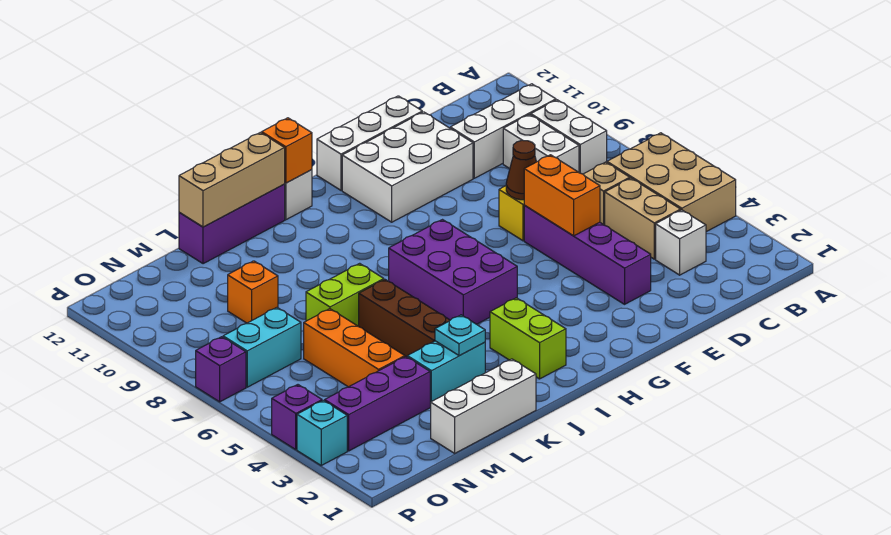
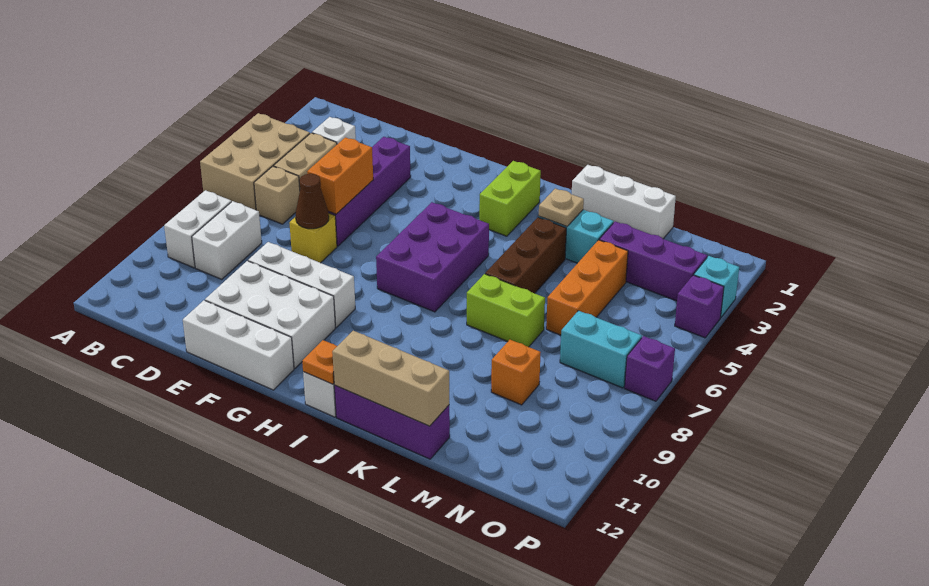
white brick B10:D10 level 1 -> white brick E9:G9 level 1
orange brick I12 level 2 -> orange plate I12 level 2
cyan plate K3 level 2 -> tan plate K3 level 2

